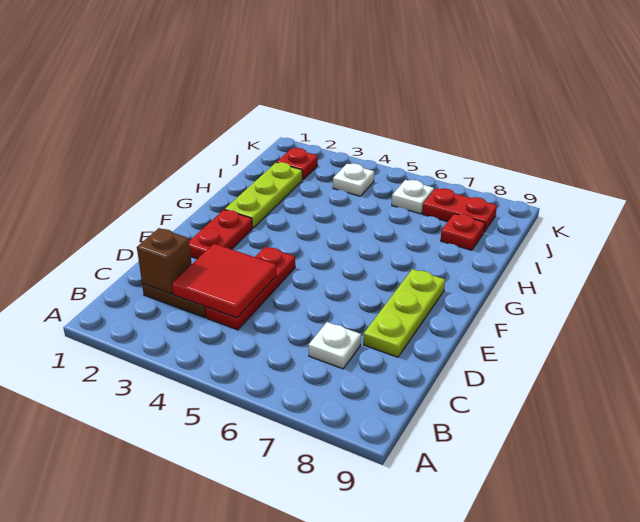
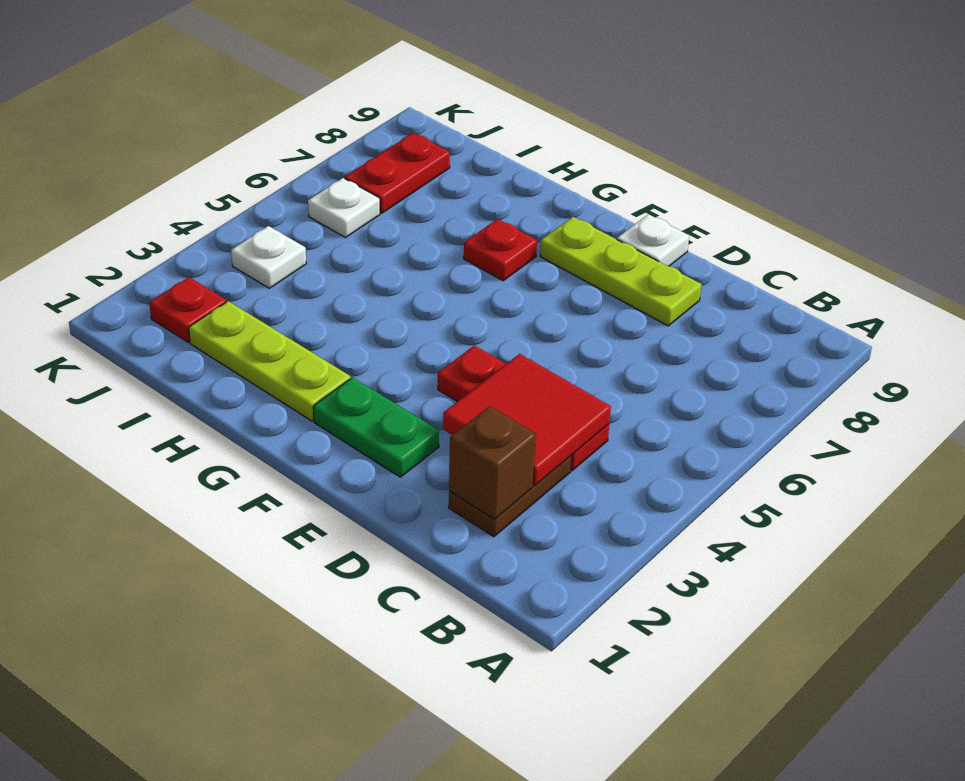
white plate C7 level 1 -> white plate E9 level 1
red plate E2:F2 level 1 -> green plate E2:F2 level 1
red plate I8 level 1 -> red plate G7 level 1

